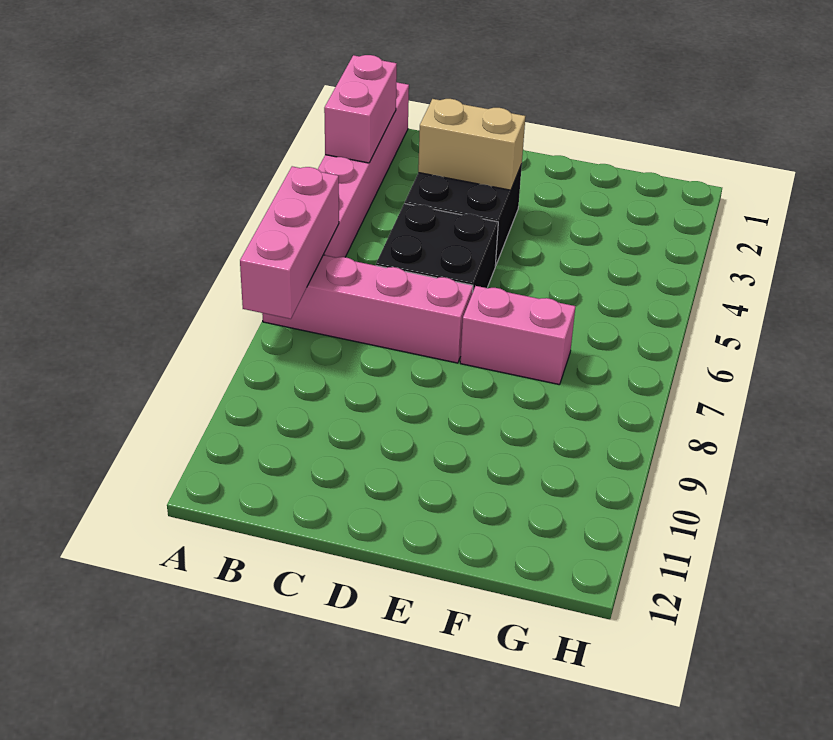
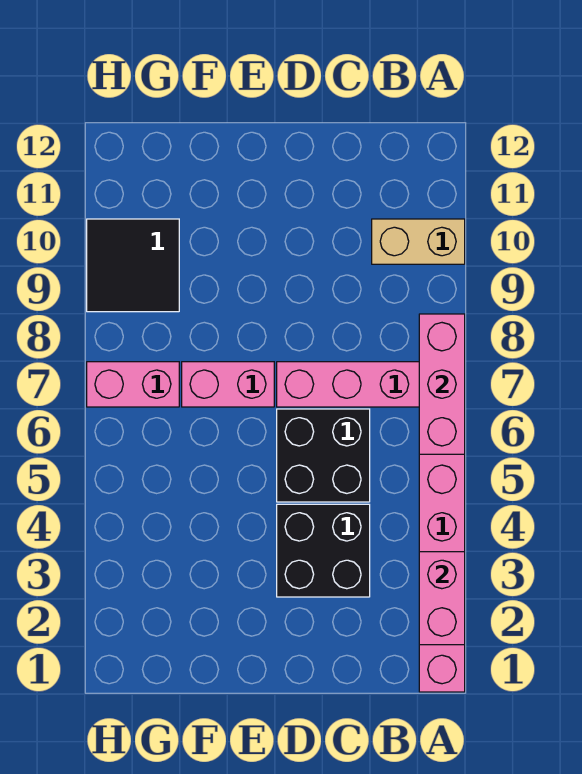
tan brick C3:D3 level 2 -> tan brick A10:B10 level 1
none -> pink brick G7:H7 level 1
none -> black tile G9:H10 level 1

